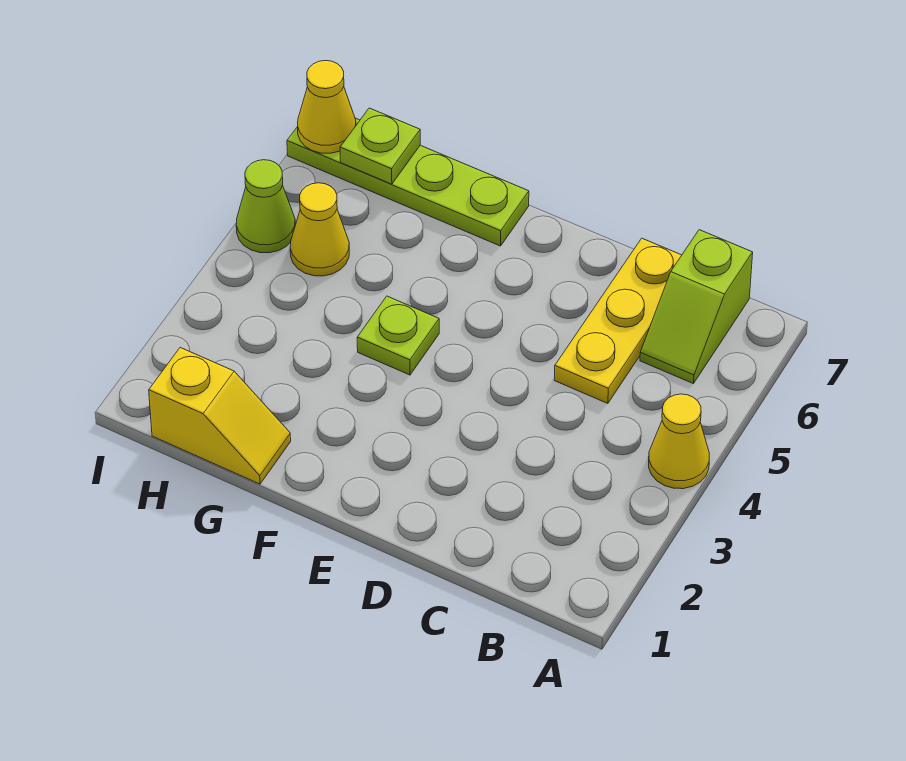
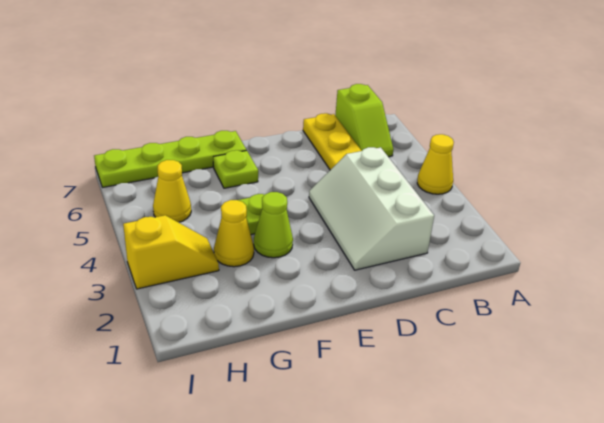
none -> white slope C2:D4 level 1 top C
yellow slope G1:H1 level 1 top H -> yellow slope H3:I3 level 1 top I
lime plate H7 level 2 -> lime plate F6 level 1
lime cone I5 level 1 -> lime cone F3 level 1
yellow cone I7 level 2 -> yellow cone G3 level 1

